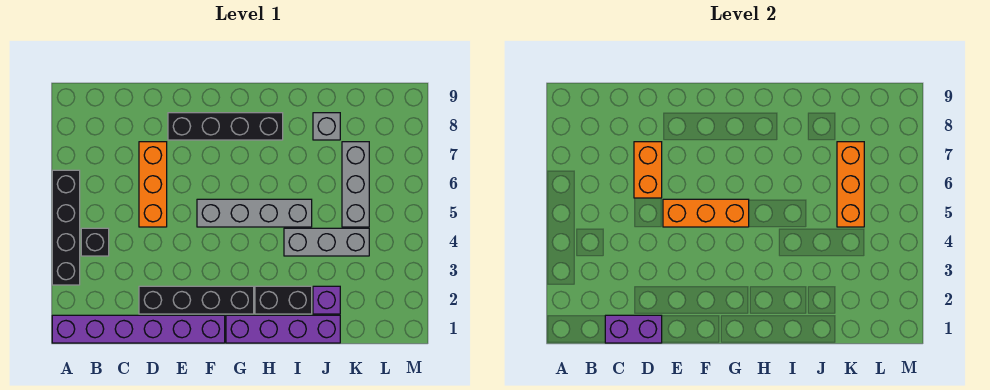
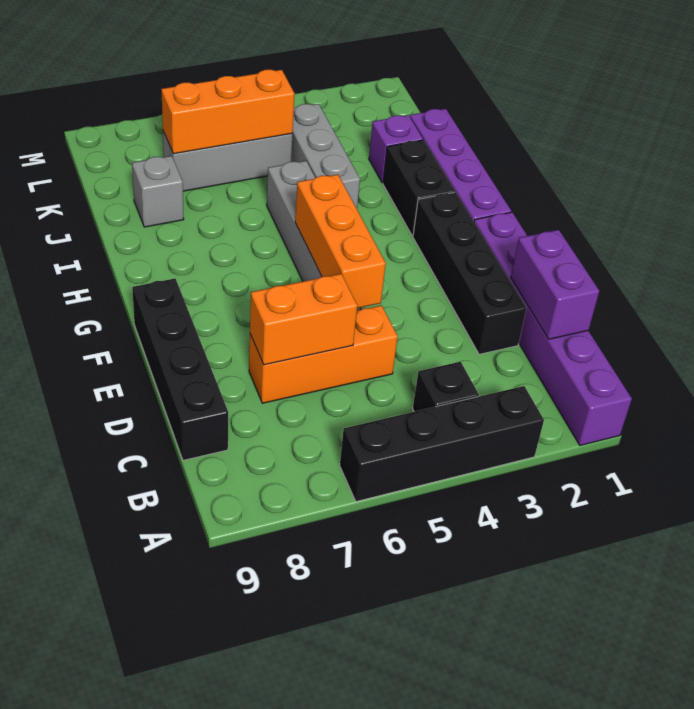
black brick E8:H8 level 1 -> black brick C9:F9 level 1

